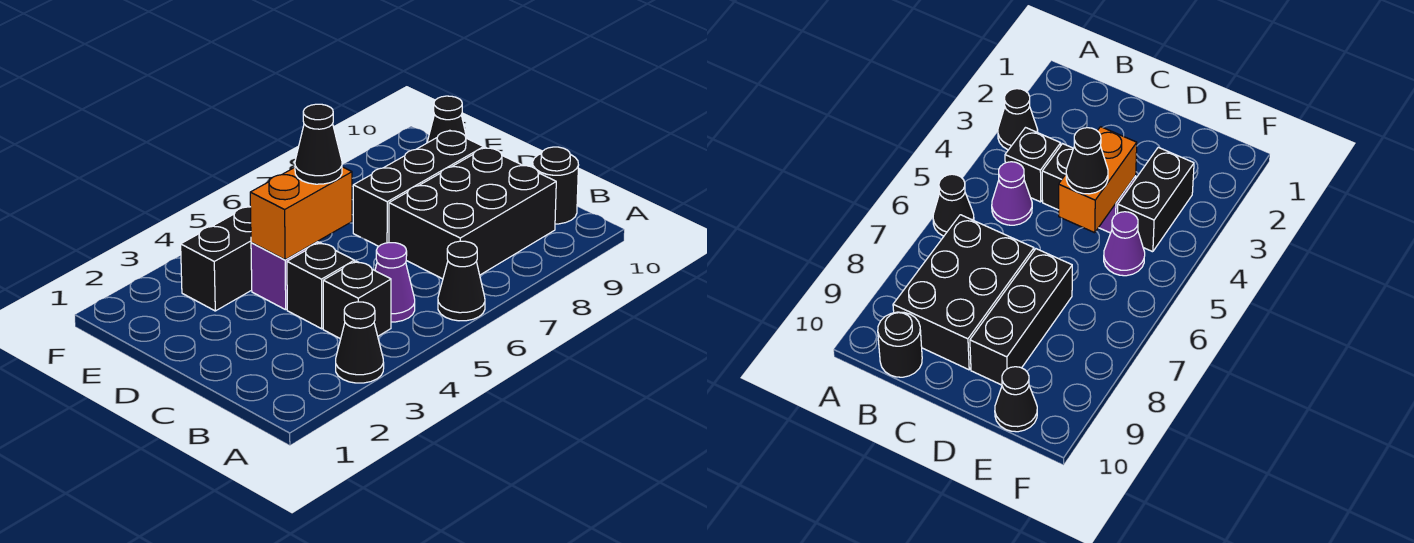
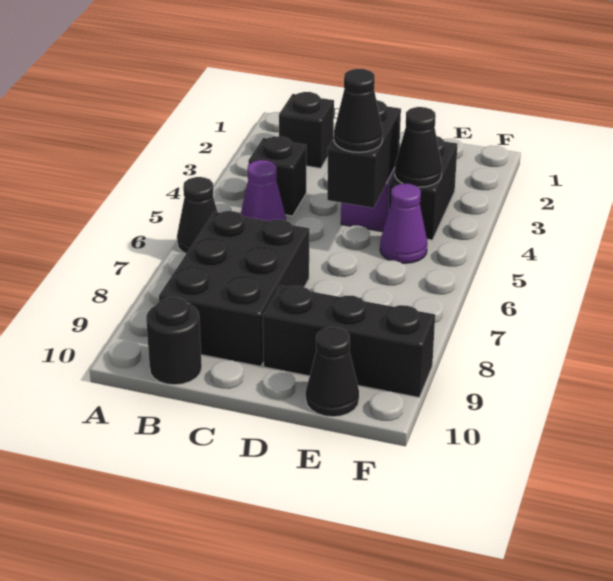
black cone A3 level 1 -> black cone E4 level 2
black brick C4 level 1 -> black brick B2 level 1
orange brick D4:D5 level 2 -> black brick D4:D5 level 2
black brick D7:D9 level 1 -> black brick D9:F9 level 1

